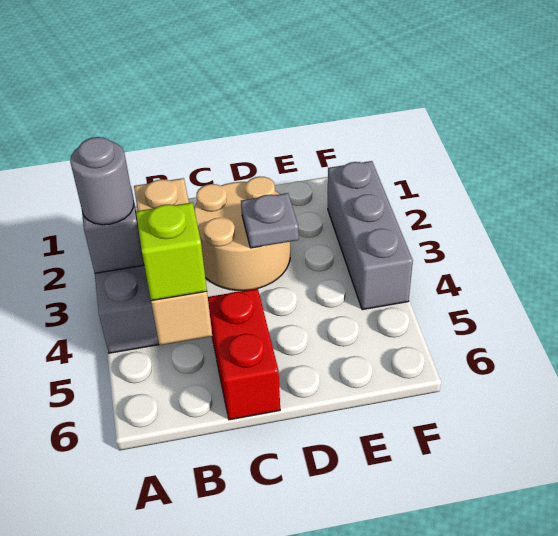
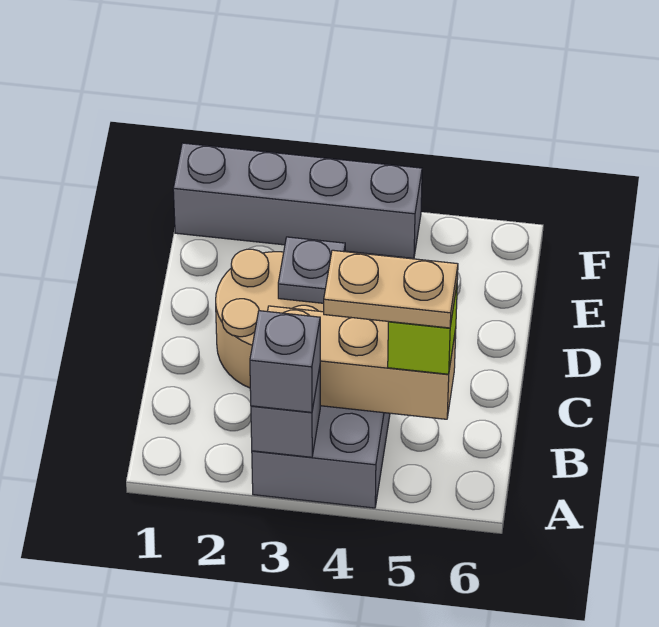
grey round brick A3 level 3 -> grey brick A3 level 3
none -> tan plate B4:B5 level 4
red brick C5:C6 level 1 -> none
grey brick F2:F4 level 1 -> grey brick F1:F4 level 1

